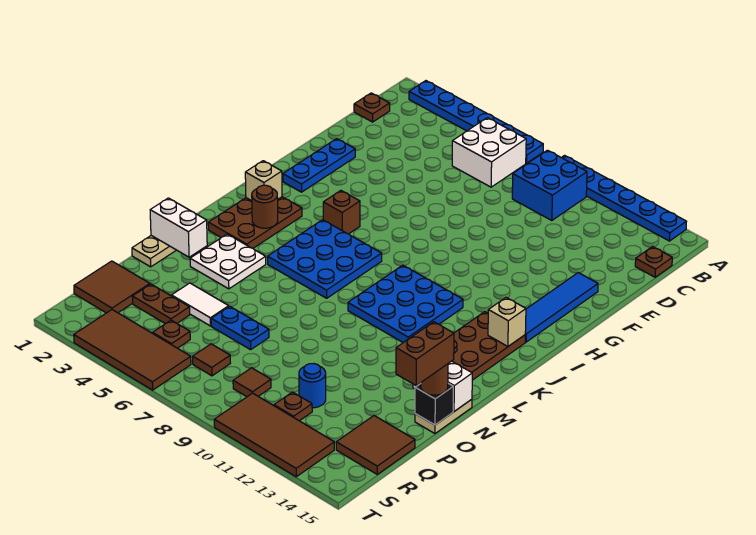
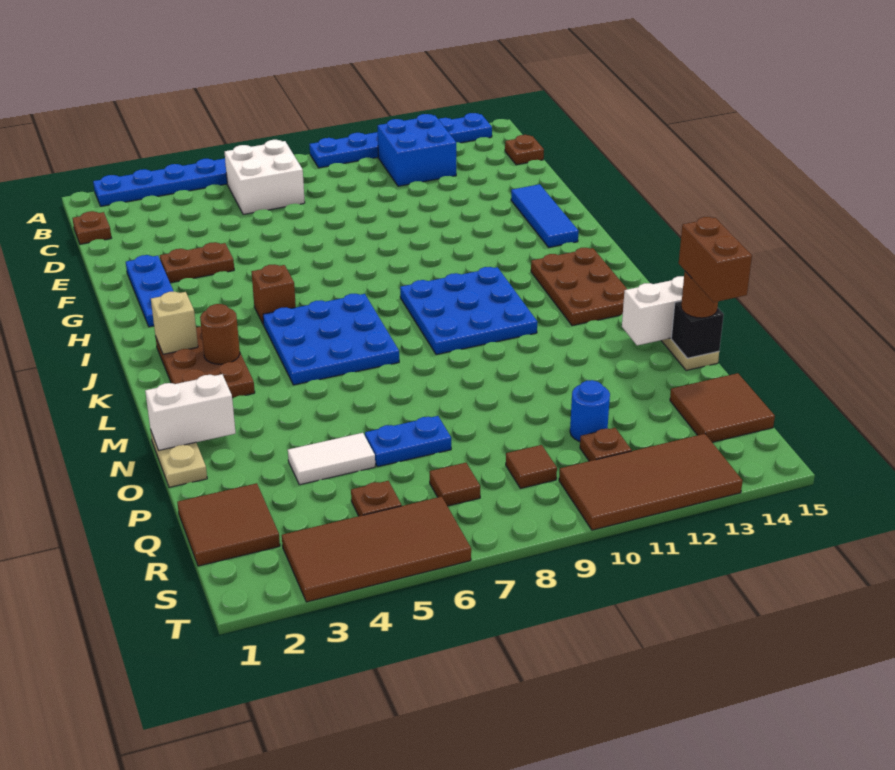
blue brick B9:C10 level 1 -> blue brick B11:C12 level 1
blue tile F14:I14 level 1 -> blue tile F14:H14 level 1
tan brick J14 level 2 -> none
white plate M3:N4 level 1 -> none
brown plate Q3:Q4 level 1 -> brown plate F3:F4 level 1

